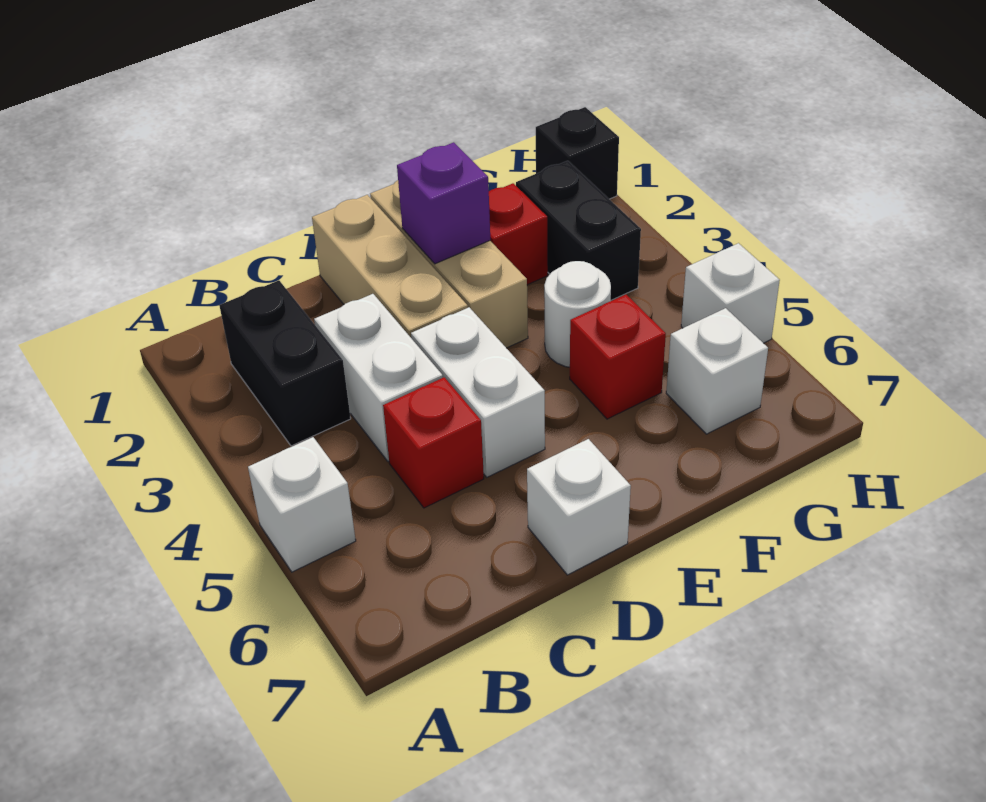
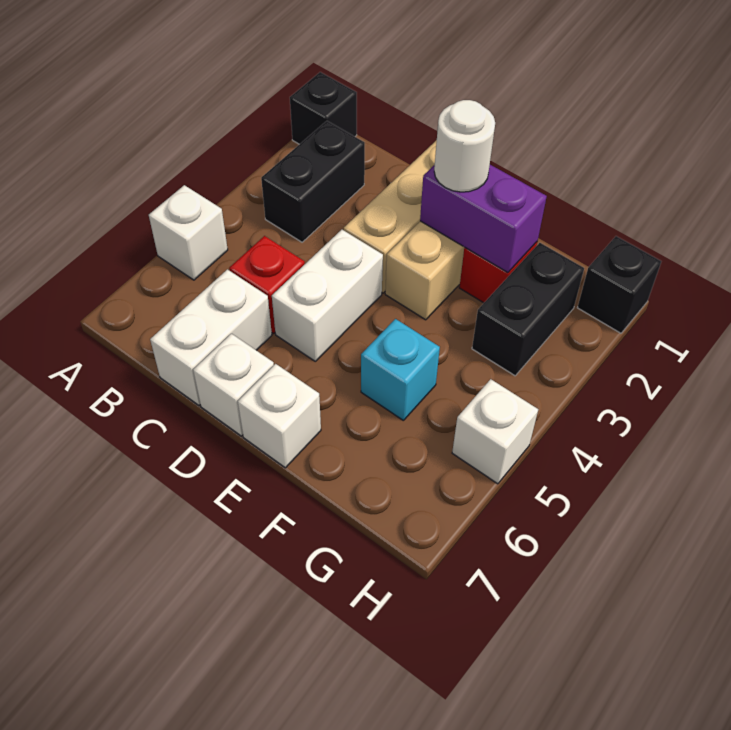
none -> black brick A1 level 1
white brick C3:C4 level 1 -> white brick C6:C7 level 1
purple brick E2 level 2 -> purple brick E2:F2 level 2
white round brick F4 level 1 -> white round brick E2 level 3
red brick F5 level 1 -> cyan brick F5 level 1
white brick G6 level 1 -> white brick E7 level 1

